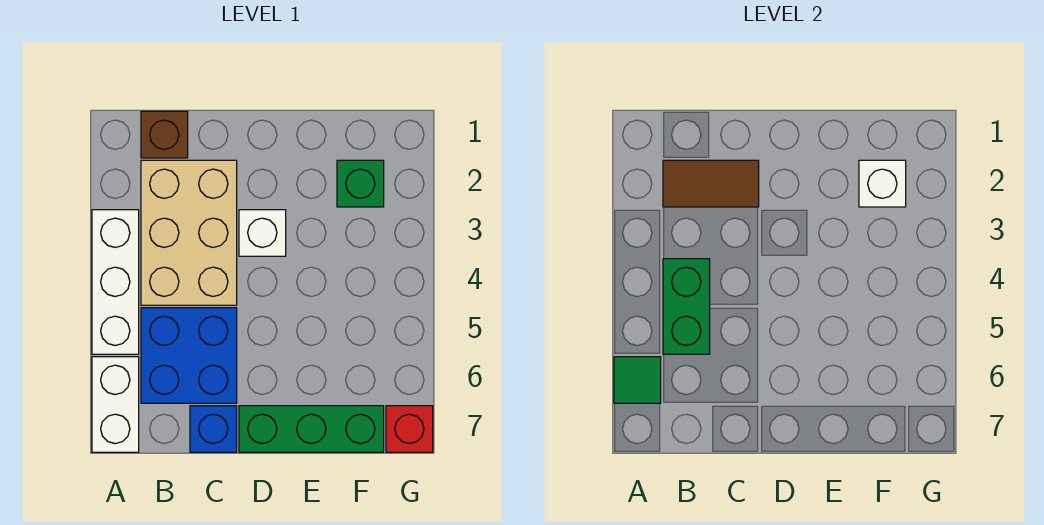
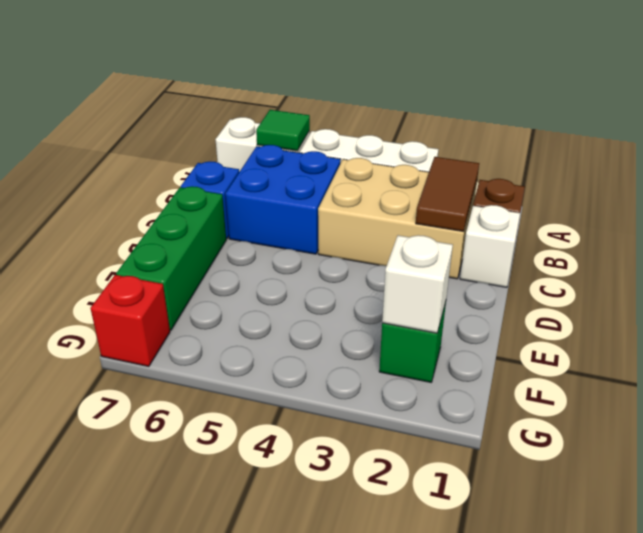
green brick B4:B5 level 2 -> none
white brick D3 level 1 -> white brick C1 level 1

